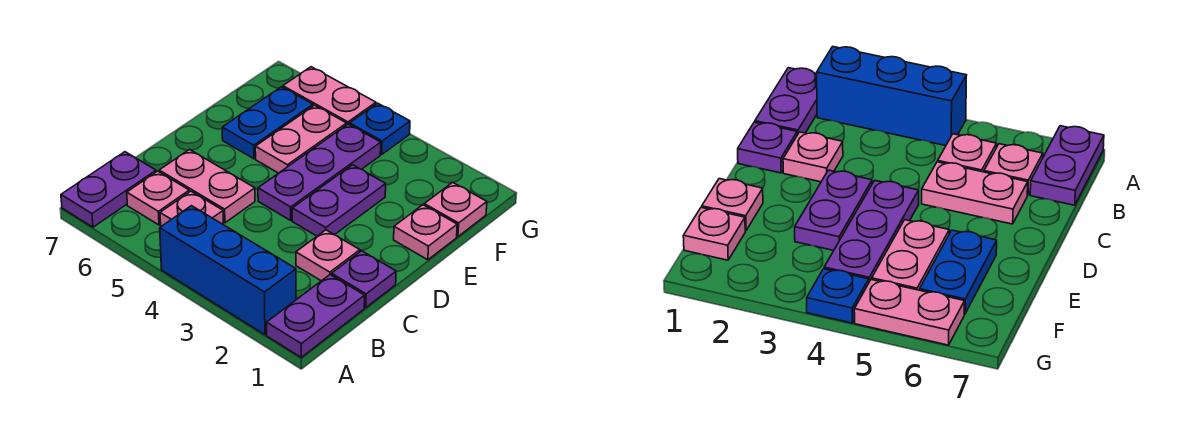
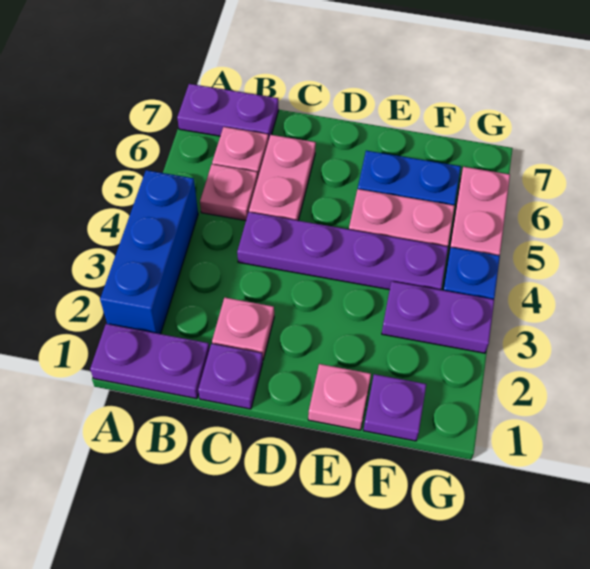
purple plate D3:E3 level 1 -> purple plate F3:G3 level 1
purple plate D4:F4 level 1 -> purple plate C4:F4 level 1
pink plate F1 level 1 -> purple plate F1 level 1

